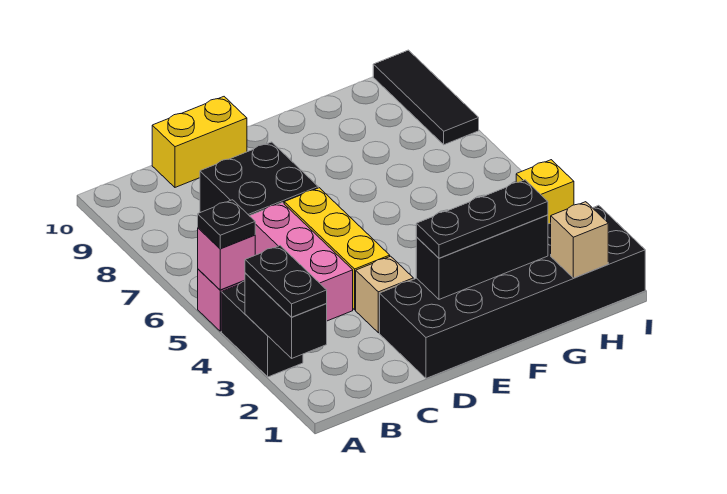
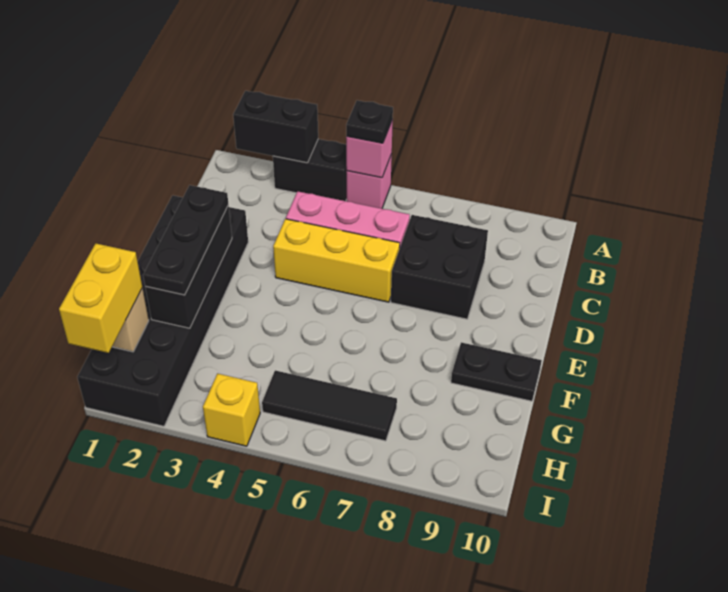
black plate A2:A3 level 3 -> black plate F9:F10 level 1
yellow brick C10:D10 level 1 -> yellow brick H1:I1 level 3
tan brick D3 level 1 -> none
black tile I8:I10 level 1 -> black tile H5:H7 level 1

